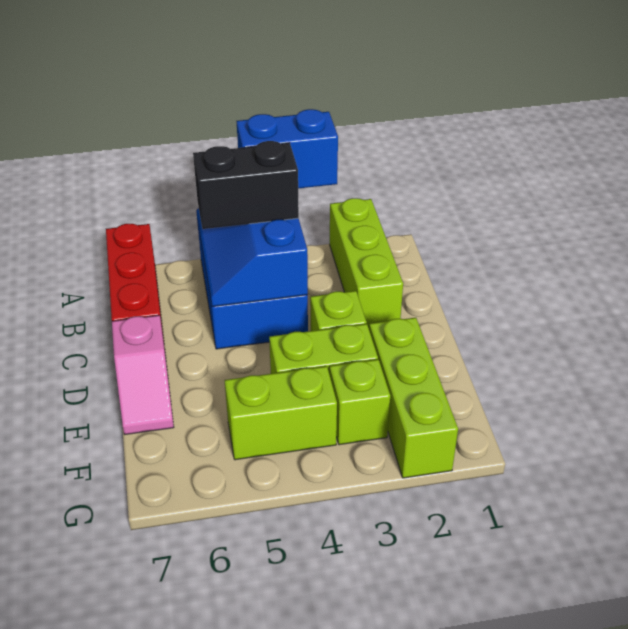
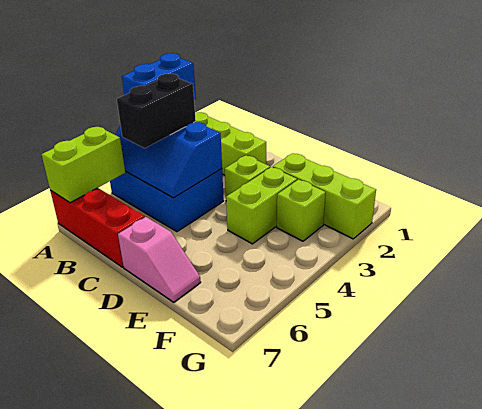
lime brick F4:F5 level 1 -> lime brick A6:A7 level 2

